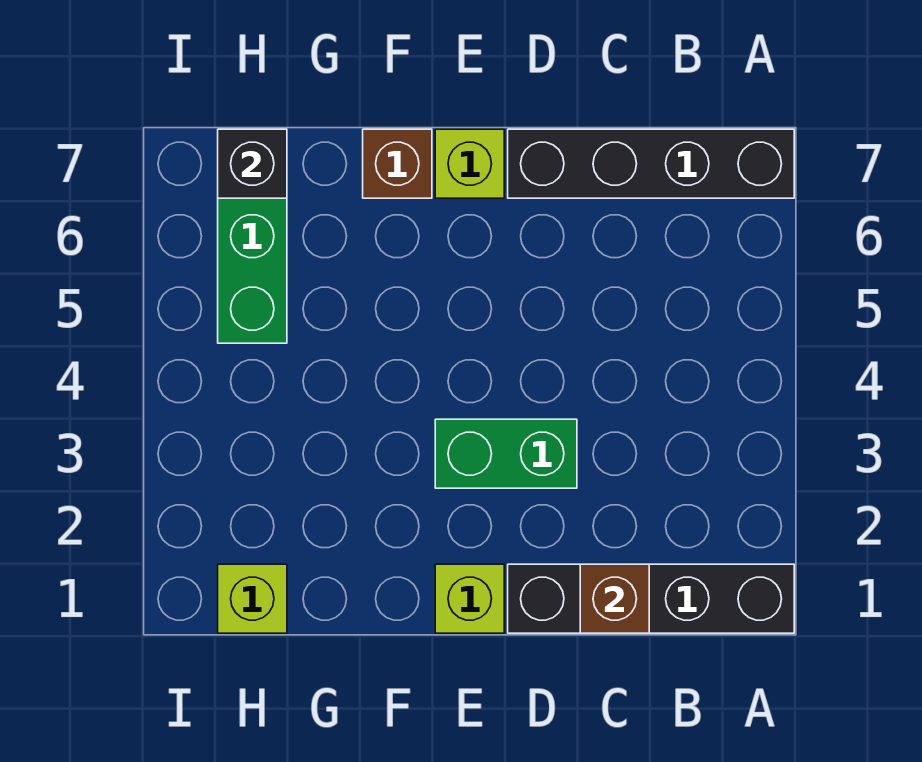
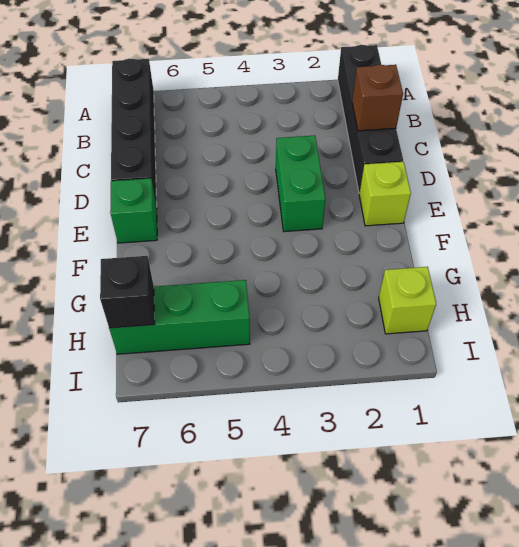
lime brick E7 level 1 -> green brick E7 level 1
brown brick F7 level 1 -> none

